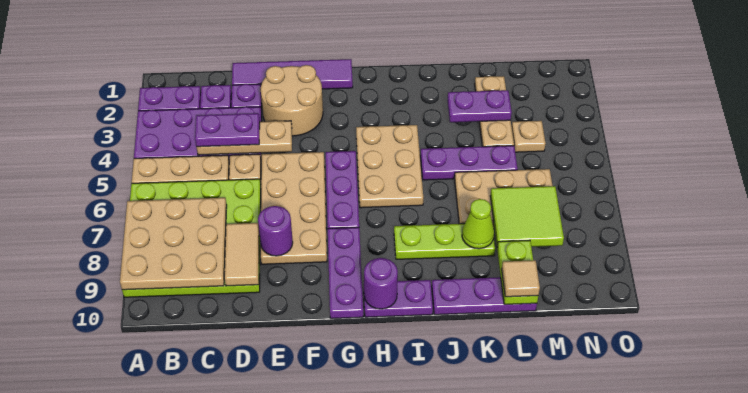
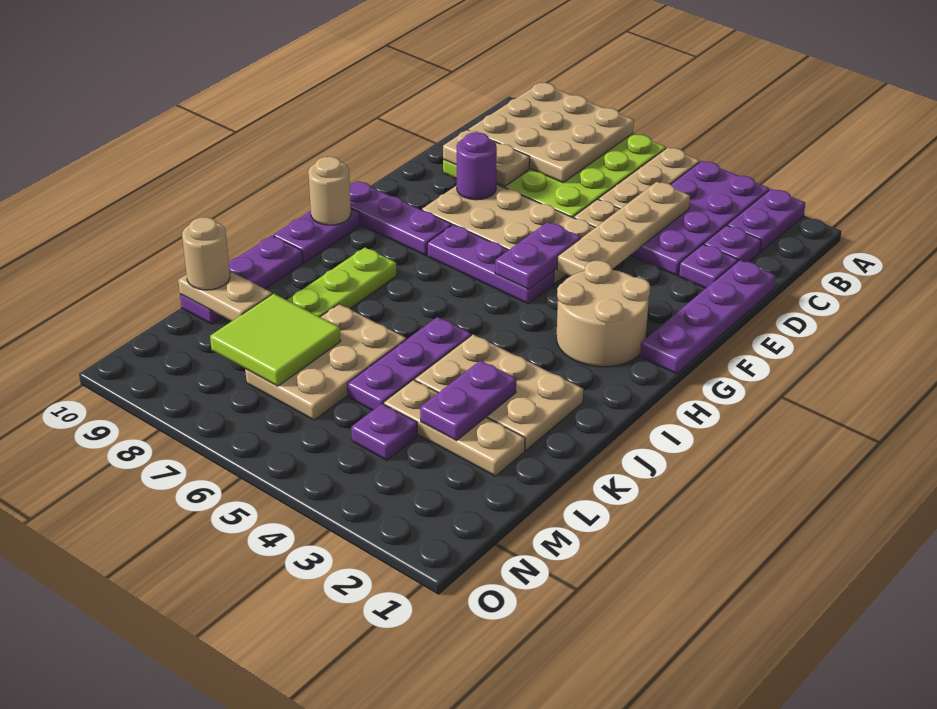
tan plate C4:E4 level 2 -> tan plate C4:F4 level 2
purple plate C4:D4 level 3 -> purple plate F5:G5 level 2
purple tile D1:G1 level 1 -> purple plate D1:G1 level 1
tan tile D8:D9 level 2 -> tan plate D8:D9 level 2
tan round brick E2:F3 level 1 -> tan round brick G2:H3 level 1
tan plate H4:I6 level 1 -> tan plate J2:K4 level 1
purple round brick H10 level 2 -> tan round brick H10 level 2
lime cone K8 level 2 -> none
lime plate L9:L10 level 2 -> tan plate L9:L10 level 2
tan tile L10 level 3 -> tan round brick L10 level 3
tan plate M4 level 1 -> purple plate M4 level 1

